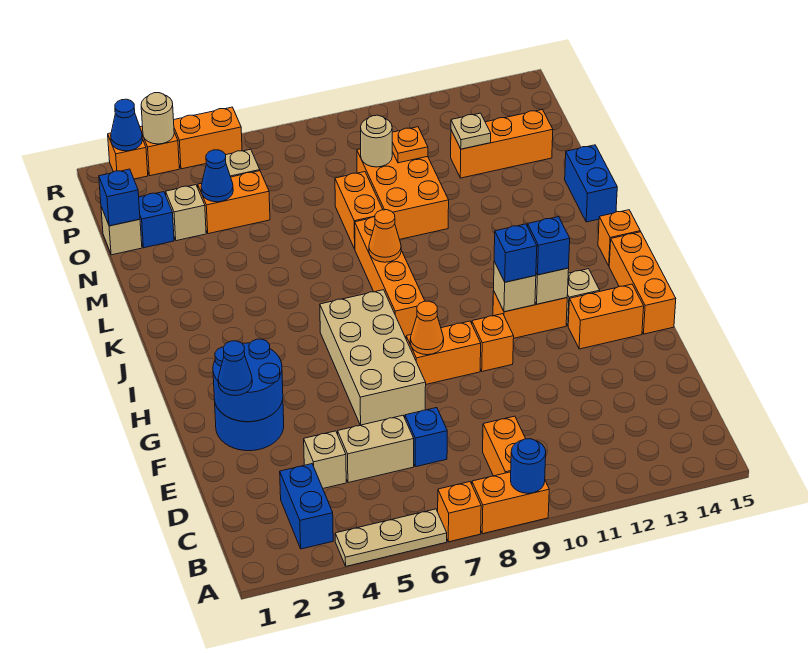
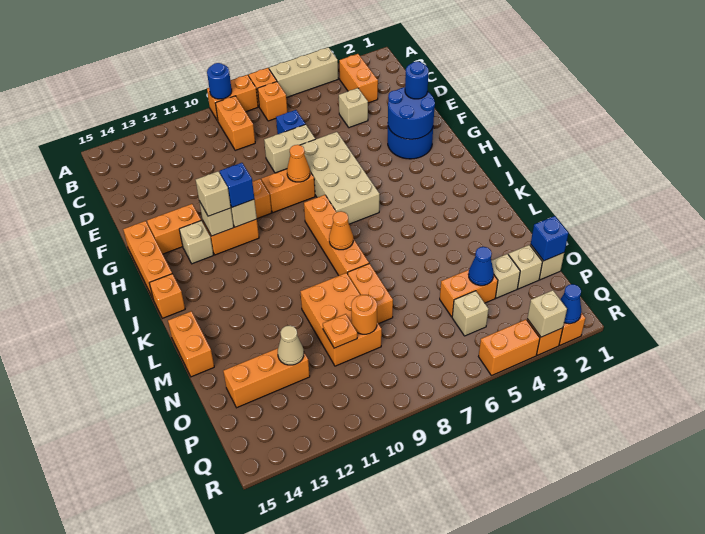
tan plate A4:A6 level 1 -> tan brick A4:A6 level 1
blue brick B3:C3 level 1 -> orange brick B3:C3 level 1
none -> orange brick B7 level 1
tan brick D5:D6 level 1 -> tan brick E7:E8 level 1
blue cone F2 level 3 -> blue round brick F2 level 3
blue brick H12 level 3 -> tan brick H12 level 3
blue brick L15:M15 level 1 -> orange brick L15:M15 level 1
blue brick O2 level 1 -> tan brick O2 level 1
tan round brick O9 level 2 -> orange round brick O9 level 2
tan plate O12 level 2 -> tan cone O12 level 2
tan round brick R3 level 2 -> tan brick R3 level 2

